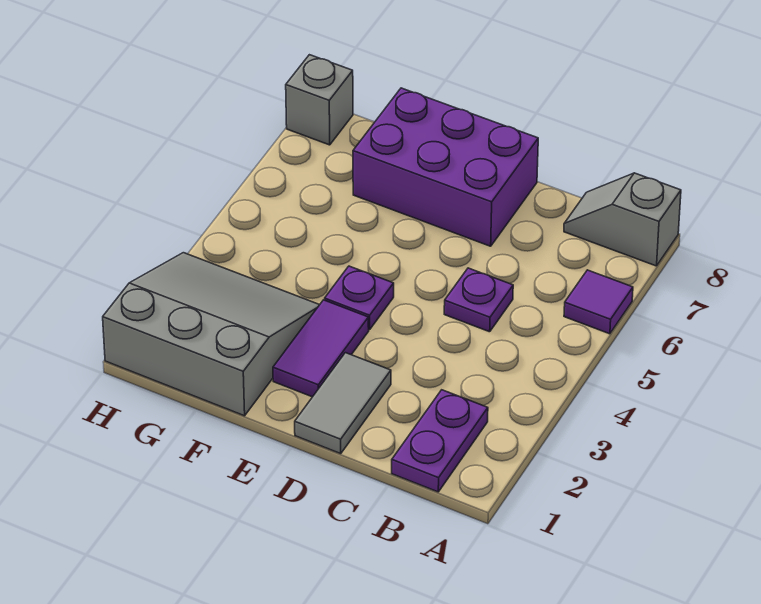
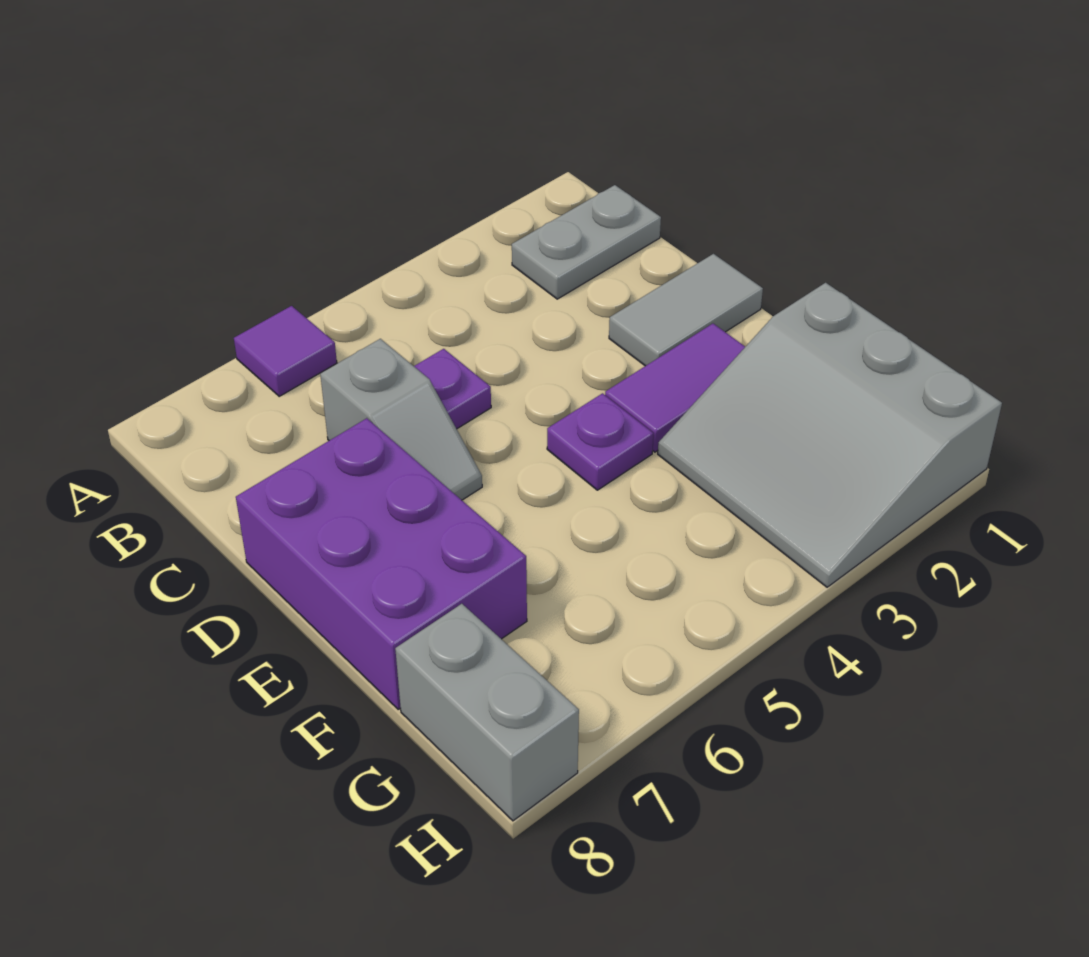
grey slope A8:B8 level 1 top A -> grey slope C6:D6 level 1 top C
purple plate B1:B2 level 1 -> grey plate B1:B2 level 1
grey brick H8 level 1 -> grey brick G8:H8 level 1

